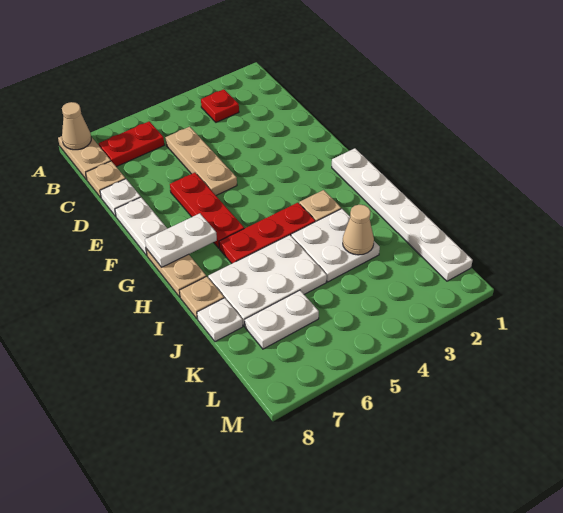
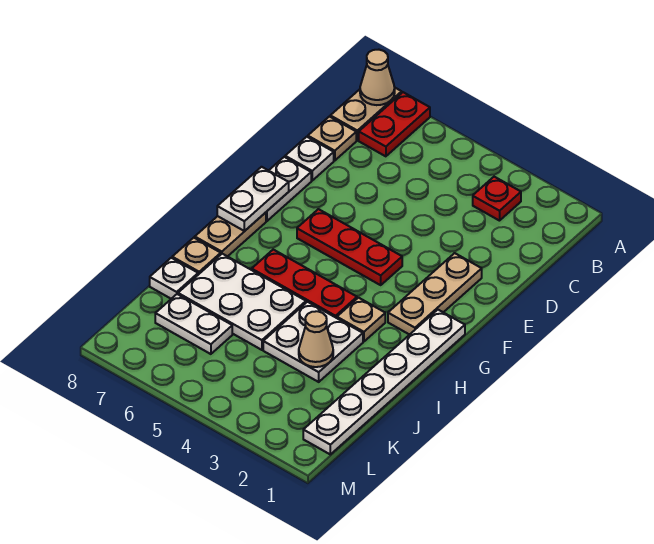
red plate B6:B7 level 1 -> red plate A7:B7 level 1
tan plate C5:E5 level 1 -> tan plate E2:G2 level 1
red plate E6:G6 level 1 -> red plate F4:F6 level 1
white plate G7:G8 level 2 -> white plate F8:G8 level 2

